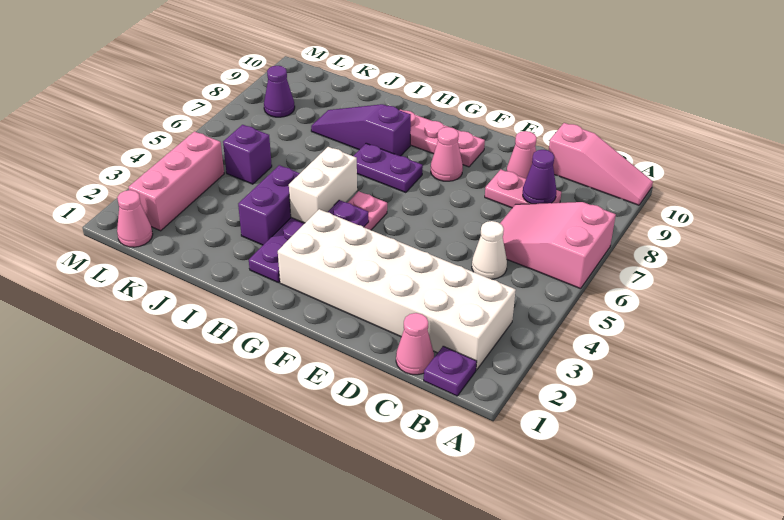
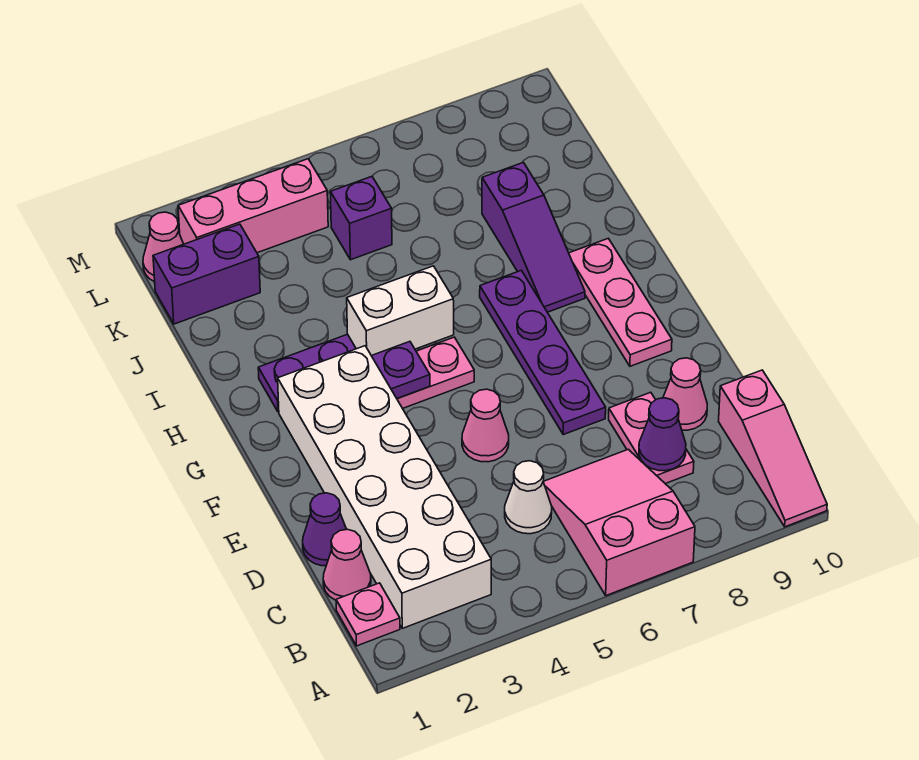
purple plate B1 level 1 -> pink plate B1 level 1
pink cone F8 level 1 -> pink cone E5 level 1
purple plate G7:H7 level 1 -> purple plate E7:H7 level 1
purple slope H8:J8 level 1 top H -> purple slope H8:J8 level 1 top J
purple brick I3:I4 level 1 -> purple brick K1:K2 level 1
purple cone L8 level 1 -> purple cone D1 level 1

